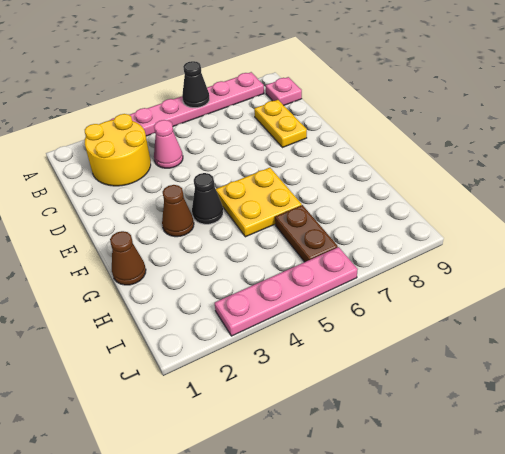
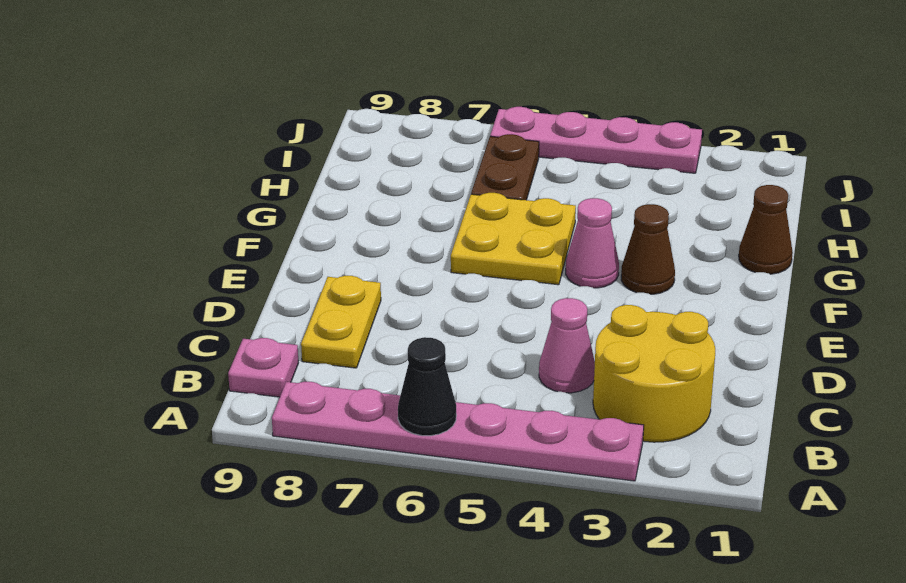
black cone F4 level 1 -> pink cone F4 level 1

